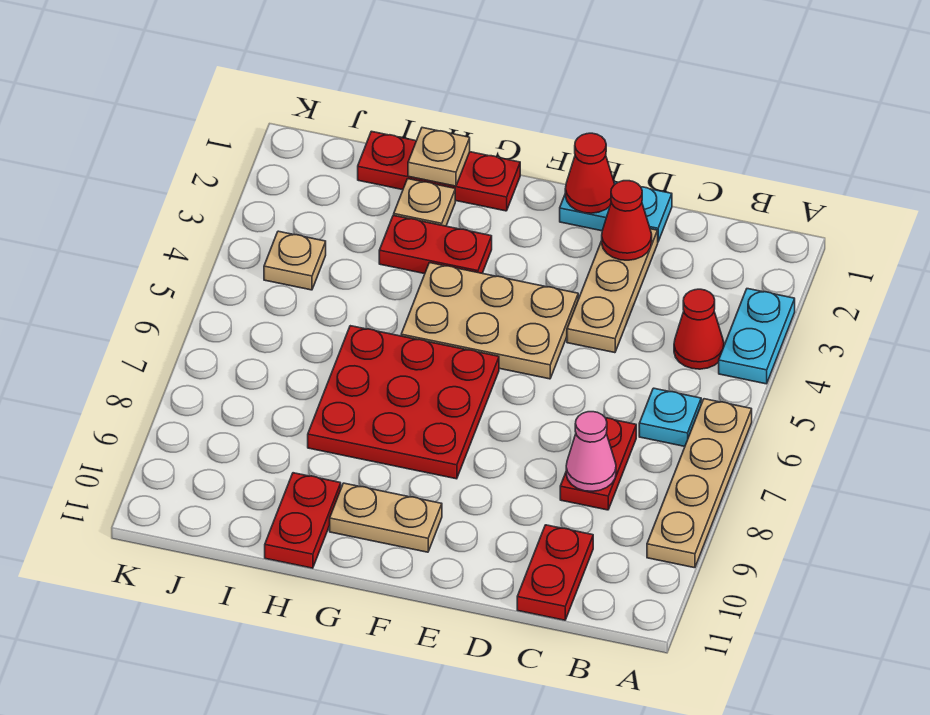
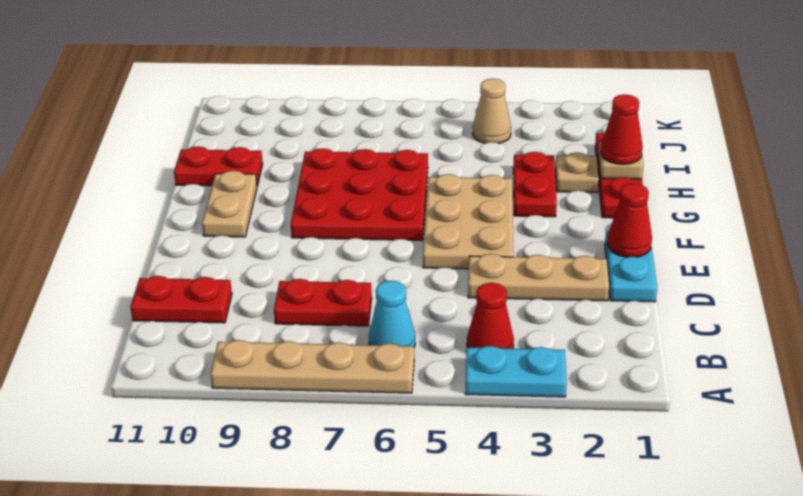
cyan plate B6 level 1 -> cyan cone B6 level 1
pink cone C8 level 2 -> none
red cone D2 level 2 -> red cone H1 level 3
tan plate J4 level 1 -> tan cone J4 level 1

